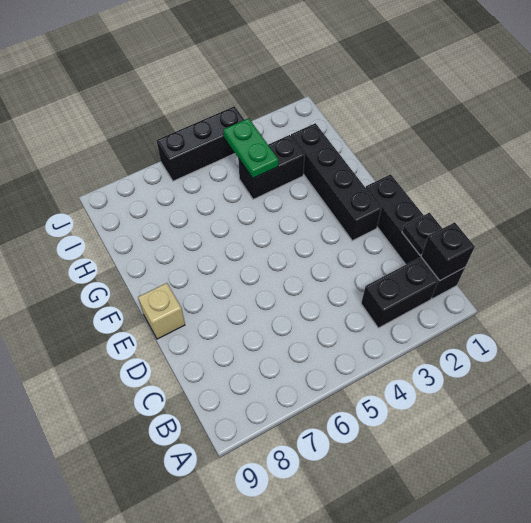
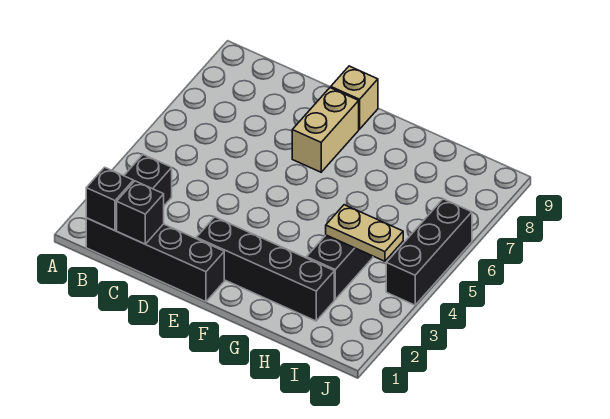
black plate C1 level 2 -> black brick C1 level 2
none -> tan brick E7:E8 level 1
green plate H4:I4 level 2 -> tan plate H4:I4 level 2

